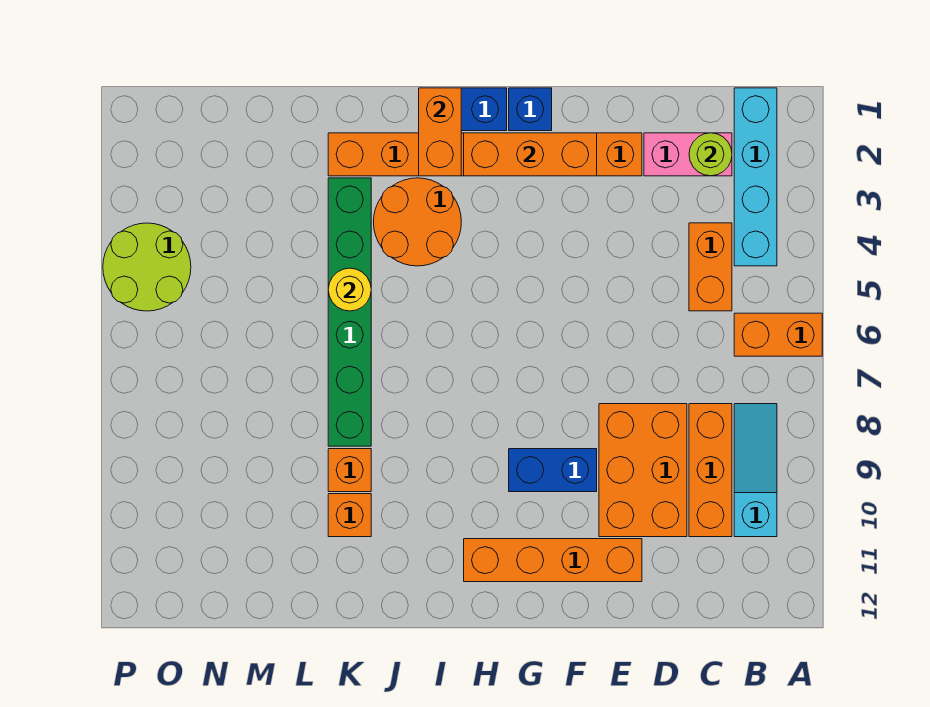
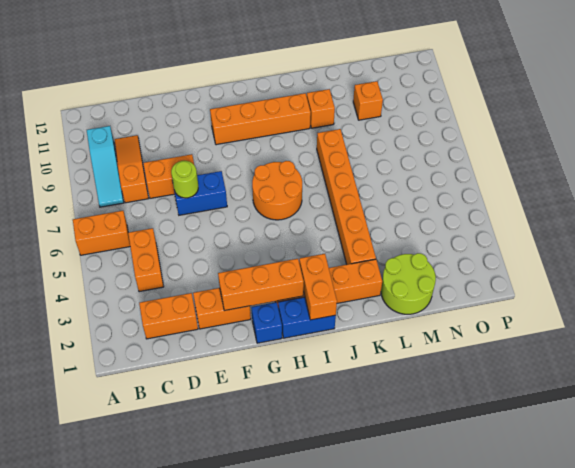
cyan brick B1:B4 level 1 -> none
pink brick C2:D2 level 1 -> orange brick C2:D2 level 1
lime round brick C2 level 2 -> lime round brick E7 level 2
orange brick C8:C10 level 1 -> orange slope C8:C10 level 1 top 8
orange brick D8:E10 level 1 -> orange brick D8:E8 level 1
orange brick E11:H11 level 1 -> orange brick G10:J10 level 1
blue brick F9:G9 level 1 -> blue brick E7:F7 level 1
orange round brick I3:J4 level 1 -> orange round brick H6:I7 level 1
green brick K3:K8 level 1 -> orange brick K3:K8 level 1
yellow round brick K5 level 2 -> none
orange brick K9 level 1 -> orange brick M10 level 1
lime round brick O4:P5 level 1 -> lime round brick L1:M2 level 1

